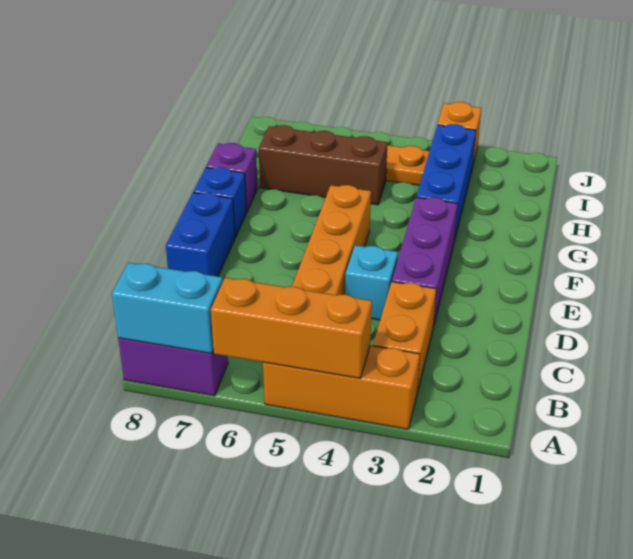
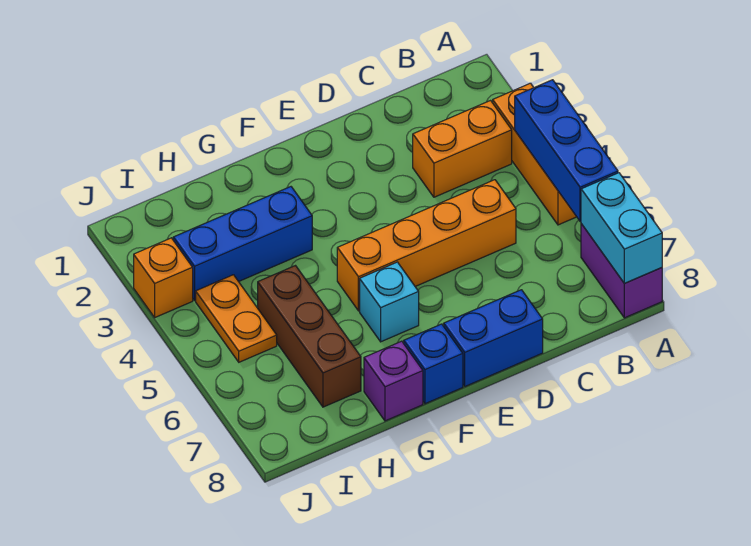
orange brick A4:A6 level 2 -> blue brick A4:A6 level 2
purple brick D3:F3 level 1 -> none
cyan brick D4 level 1 -> cyan brick F6 level 1

